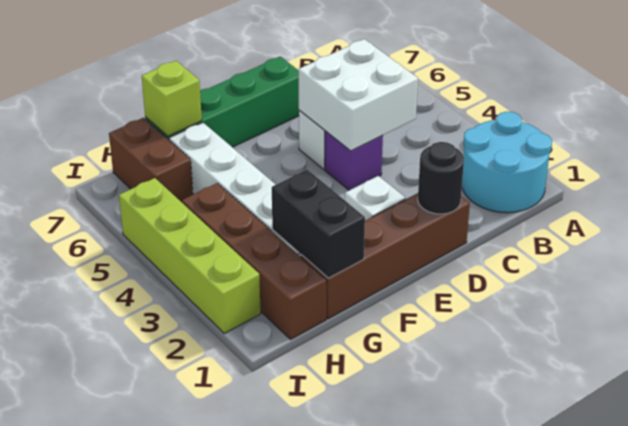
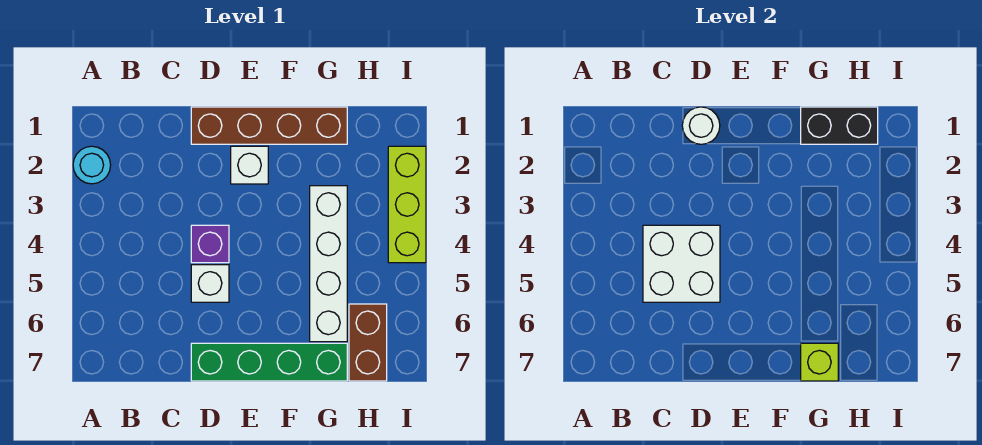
cyan round brick A1:B2 level 1 -> cyan round brick A2 level 1
black round brick D1 level 2 -> white round brick D1 level 2
black brick G1:G2 level 2 -> black brick G1:H1 level 2
brown brick H1:H4 level 1 -> none
lime brick I2:I5 level 1 -> lime brick I2:I4 level 1

